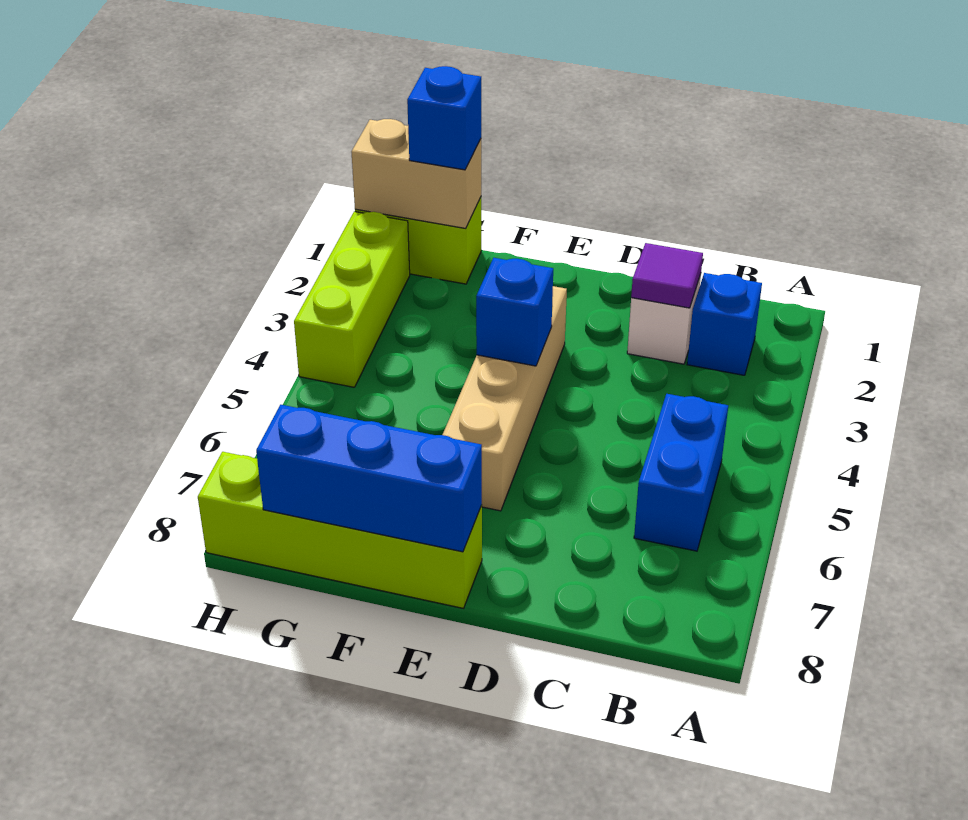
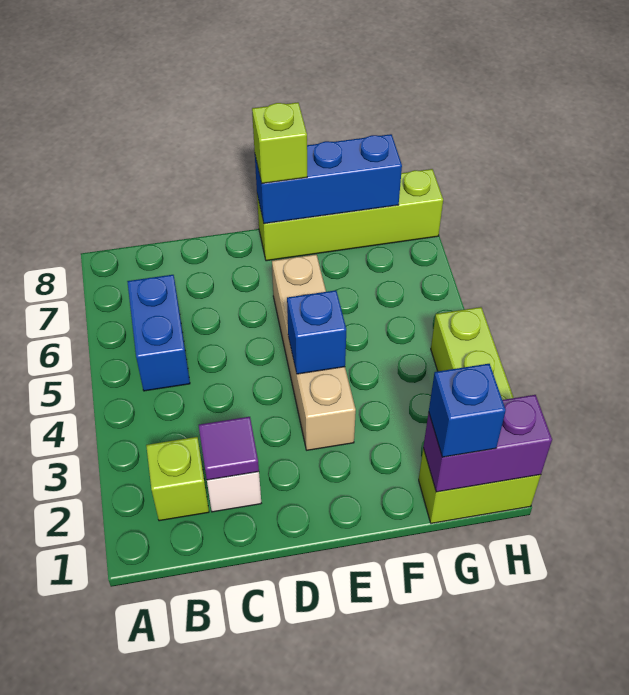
blue brick B2 level 1 -> lime brick B2 level 1
none -> lime brick E8 level 3
tan brick G1:H1 level 2 -> purple brick G1:H1 level 2

